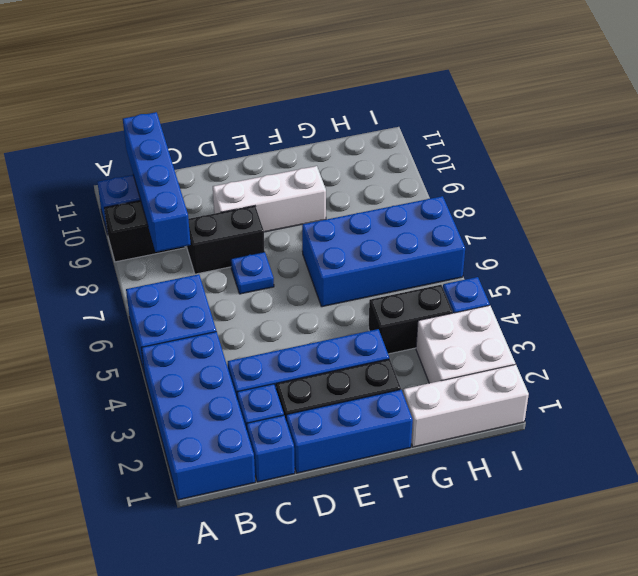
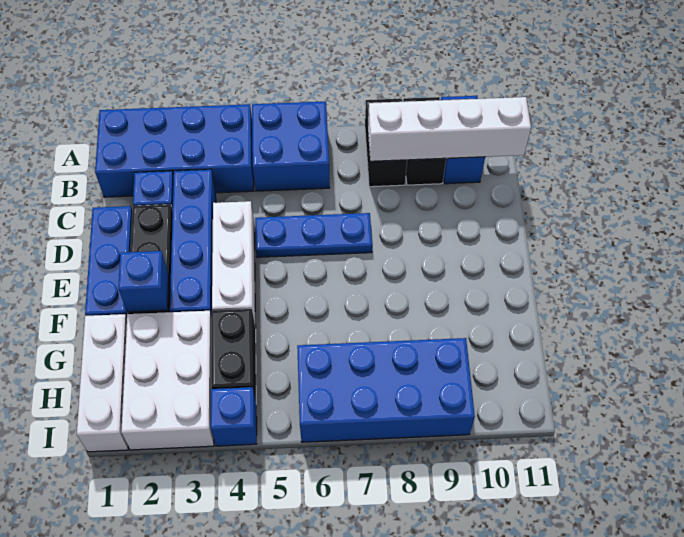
blue brick B8:B11 level 2 -> white brick B8:B11 level 2
blue brick C1 level 1 -> blue brick F2 level 2
black brick C8:D8 level 1 -> black brick A8:B8 level 1
blue plate D7 level 1 -> blue plate D5:D7 level 1
white brick D9:F9 level 1 -> white brick D4:F4 level 1
blue brick F6:I7 level 1 -> blue brick H6:I9 level 1
white brick H2:I3 level 1 -> white brick G2:I3 level 1

